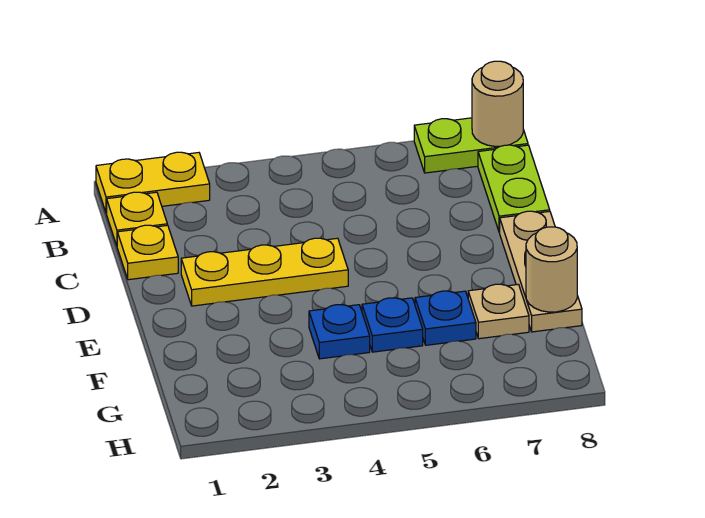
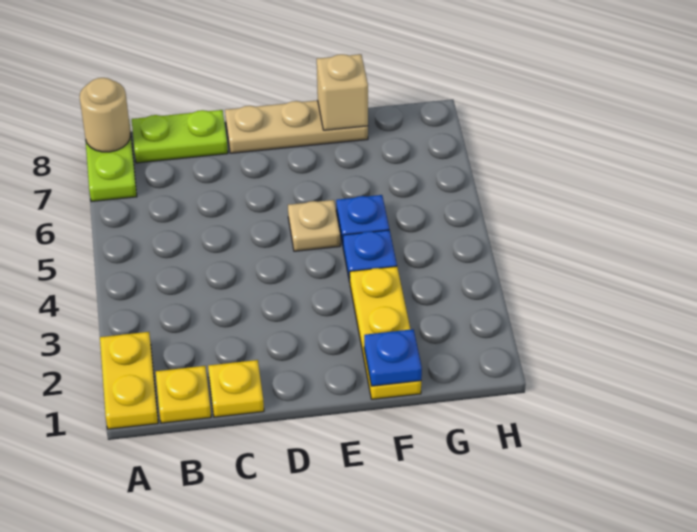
yellow plate D2:D4 level 1 -> yellow plate F1:F3 level 1
blue plate F6 level 1 -> blue plate F1 level 2
tan plate F7 level 1 -> tan plate E5 level 1
tan round brick F8 level 2 -> tan brick F8 level 2

